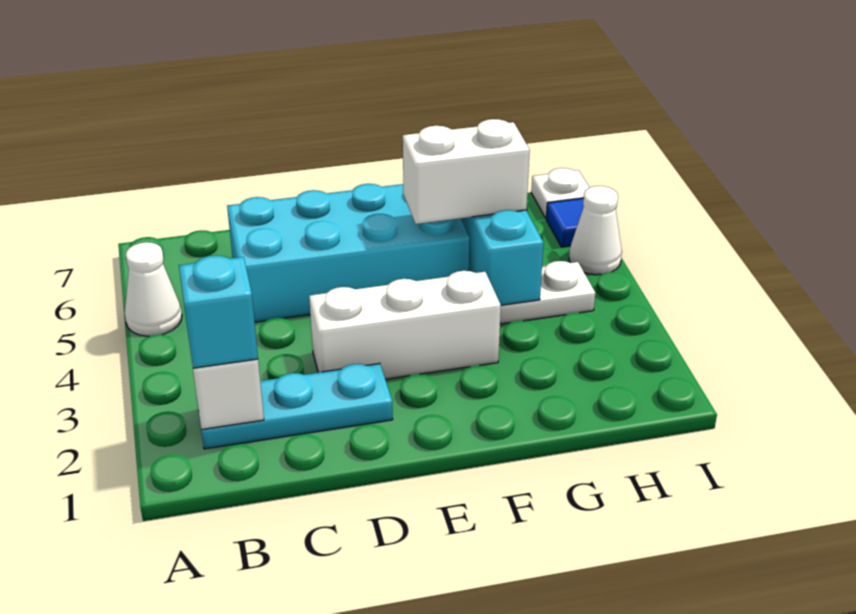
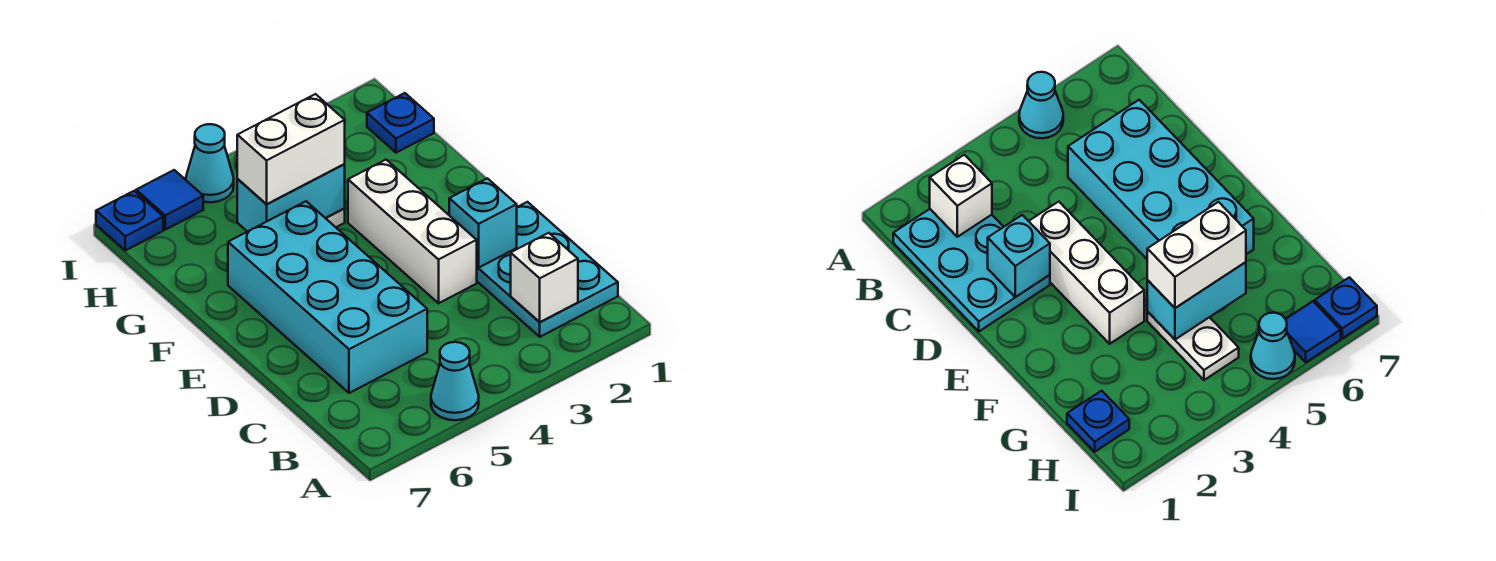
white cone A5 level 1 -> cyan cone A5 level 1
cyan plate B2:D2 level 1 -> cyan plate B1:D2 level 1
cyan brick B2 level 3 -> cyan brick D2 level 2
white brick F5:G5 level 3 -> white brick G4:G5 level 3
none -> blue plate H1 level 1
white cone I5 level 1 -> cyan cone I5 level 1
white plate I7 level 1 -> blue plate I7 level 1

